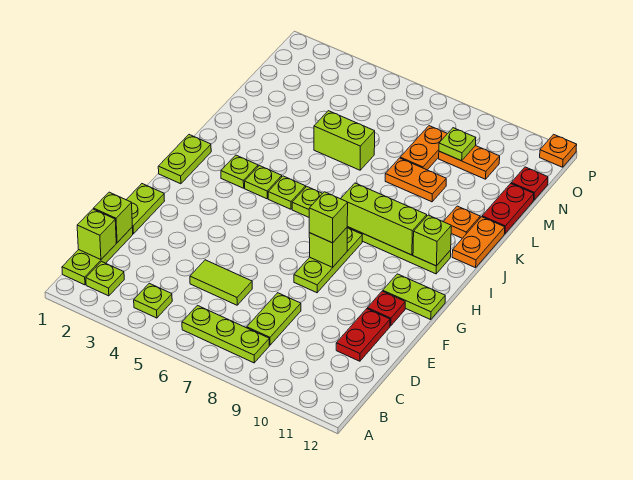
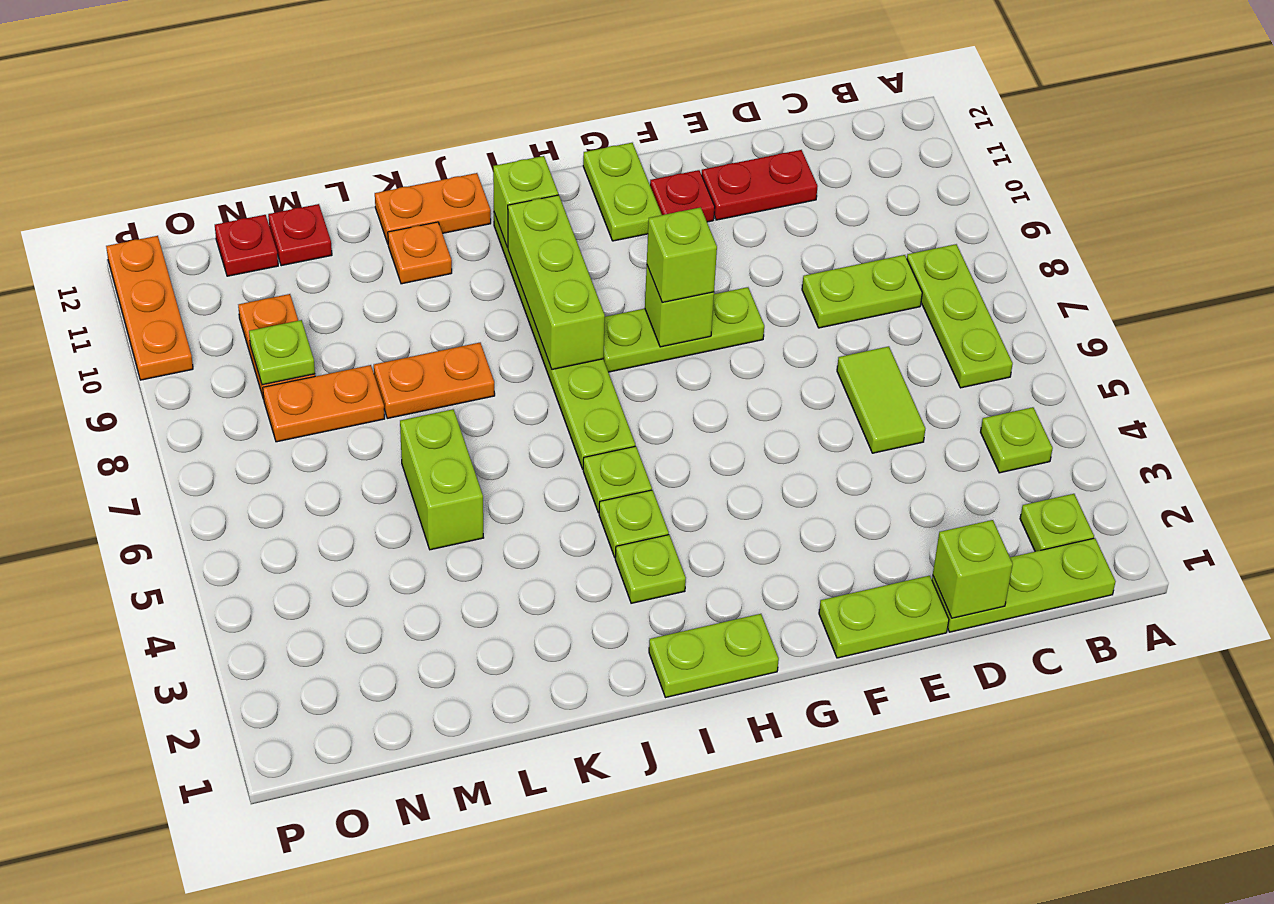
lime brick C1 level 2 -> none
orange plate L8:L9 level 1 -> orange plate K8:L8 level 1
red plate L12:M12 level 1 -> red plate M12 level 1
orange plate P12 level 1 -> orange plate P10:P12 level 1

